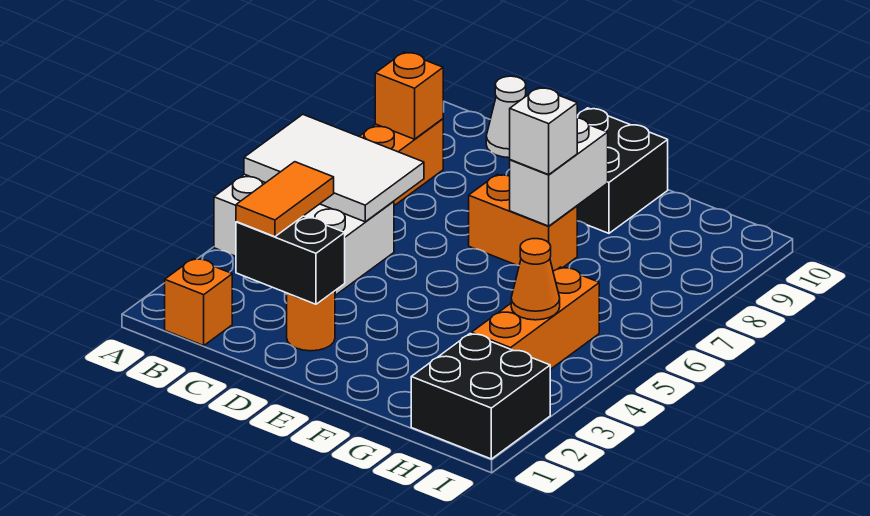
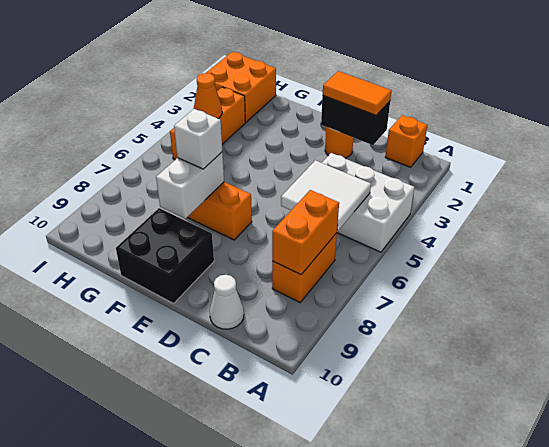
white tile A5:C6 level 2 -> white tile B5:C6 level 2
orange brick B8 level 2 -> orange brick B7:B8 level 2
orange tile C2:C3 level 3 -> orange tile C2:D2 level 3
black brick H1:I2 level 1 -> orange brick H1:I2 level 1

